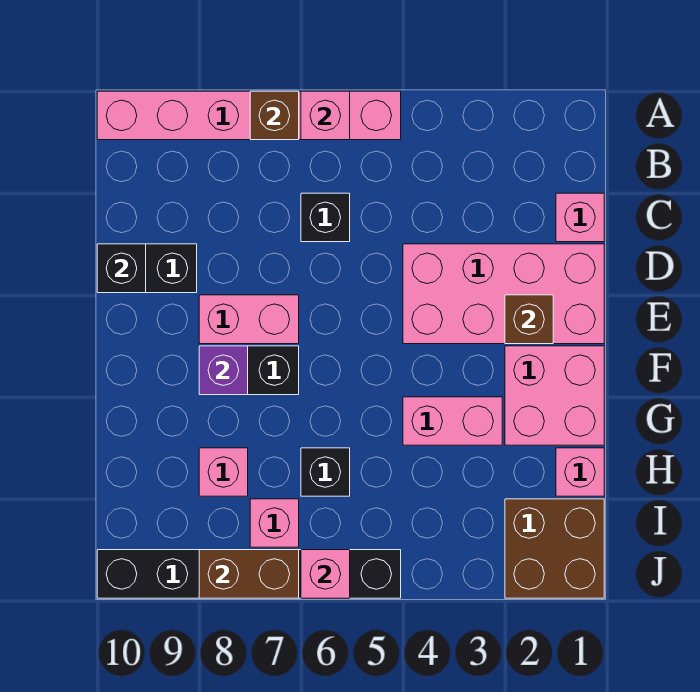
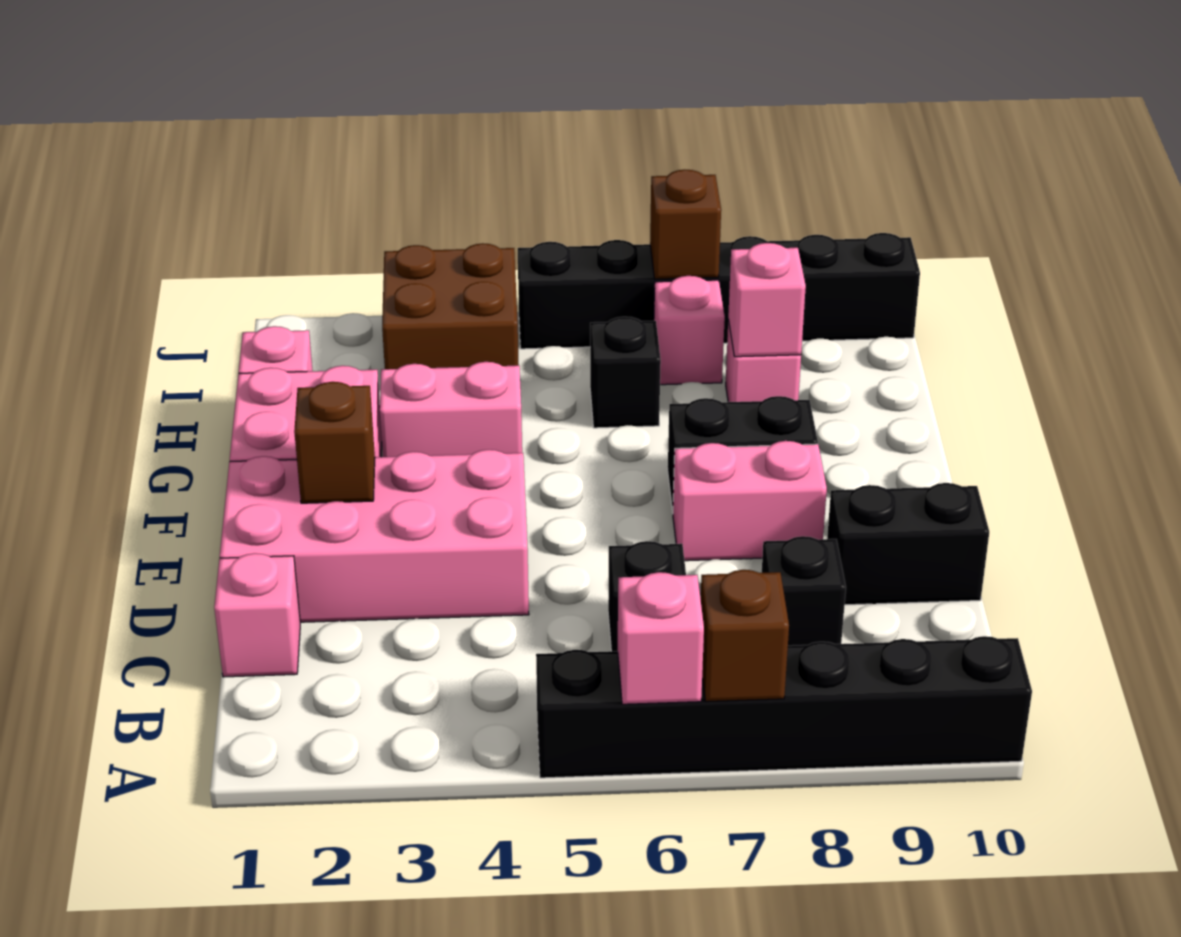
pink brick A5:A10 level 1 -> black brick A5:A10 level 1
black brick D10 level 2 -> black brick C8 level 1
purple brick F8 level 2 -> none
brown brick I1:J2 level 1 -> brown brick I3:J4 level 1
pink brick J6 level 2 -> pink brick H8 level 2
brown brick J7:J8 level 2 -> brown brick J7 level 2

